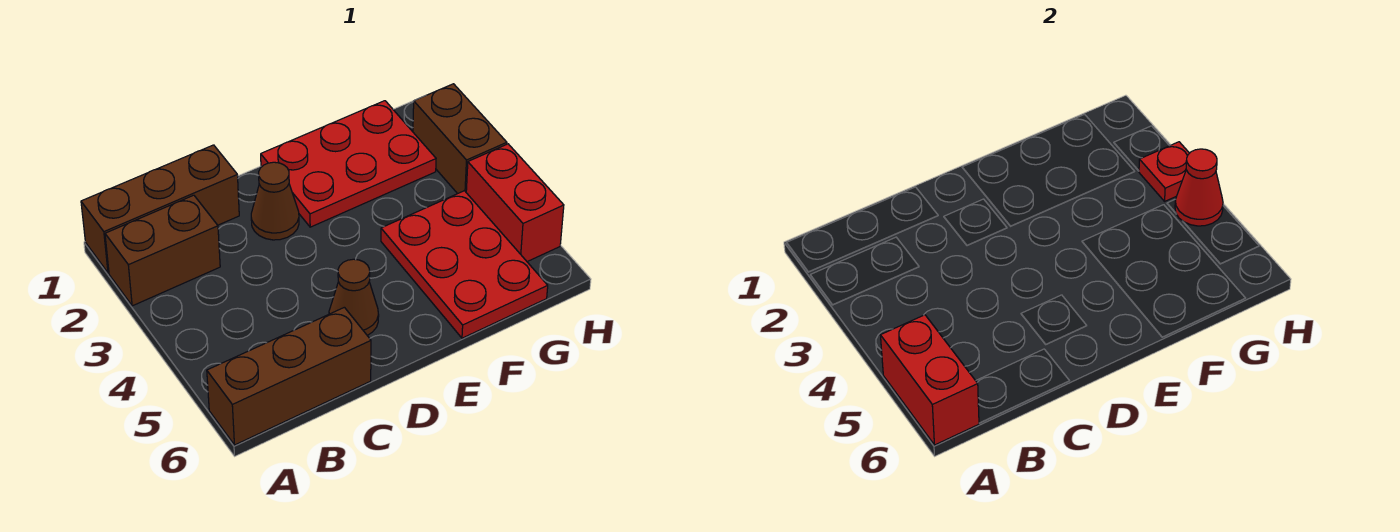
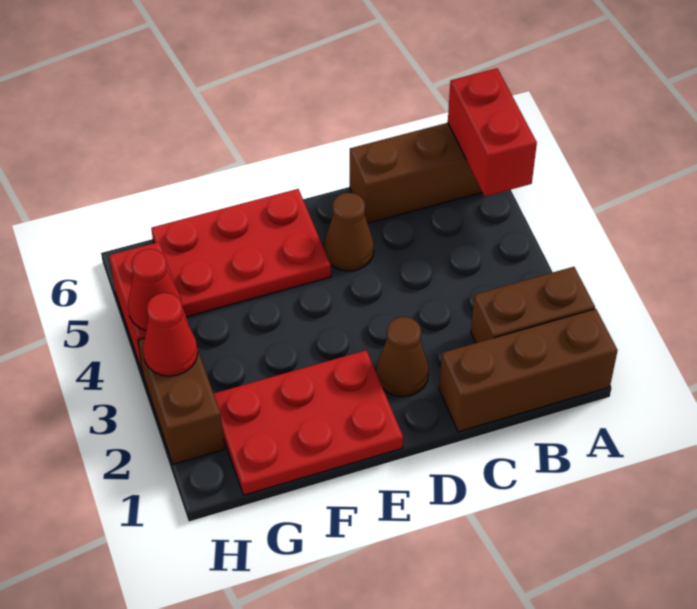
red plate F4:G6 level 1 -> red plate E5:G6 level 1
red plate H3 level 2 -> red cone H3 level 2

